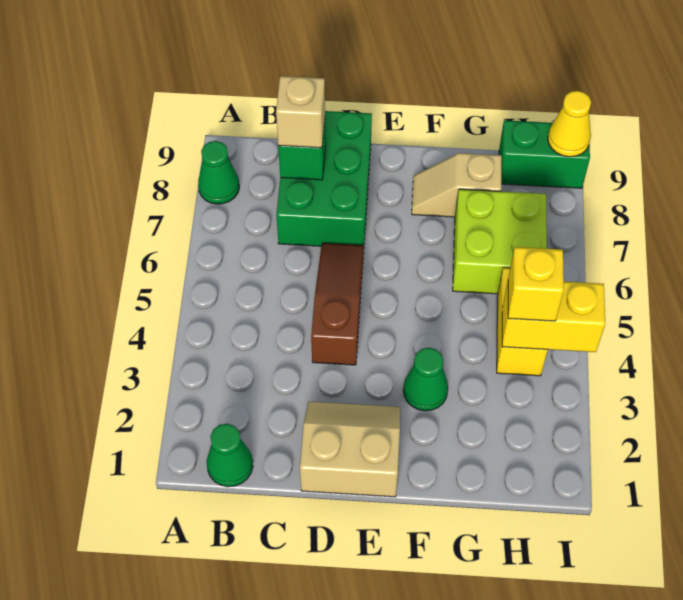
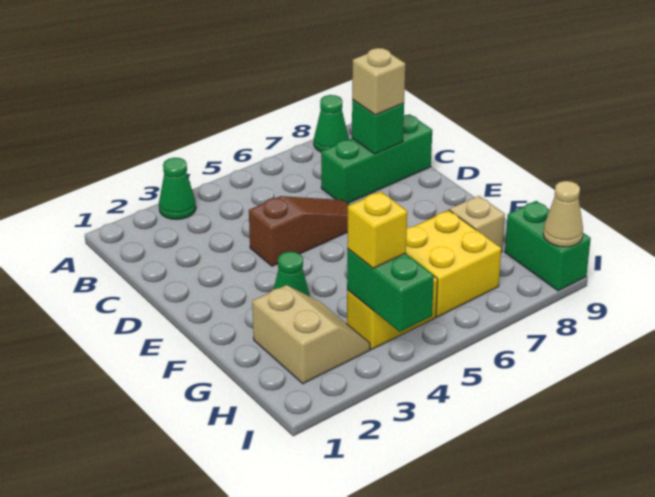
green cone B1 level 1 -> green cone A3 level 1
green brick C7:D9 level 1 -> green brick C7:C9 level 1
tan slope D1:E2 level 1 top 1 -> tan slope G2:H3 level 1 top 2
lime brick G6:H7 level 1 -> yellow brick G6:H7 level 1
yellow brick H4:I4 level 2 -> green brick H4:I4 level 2
yellow cone I9 level 2 -> tan cone I9 level 2

